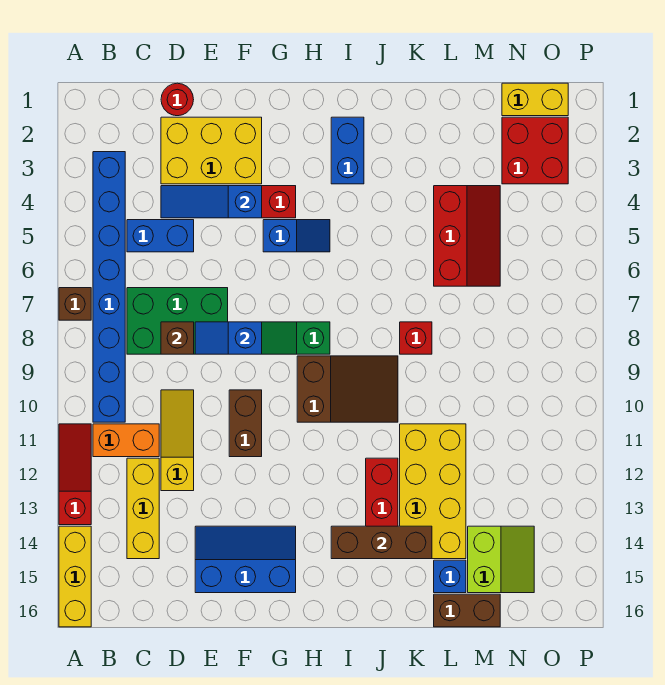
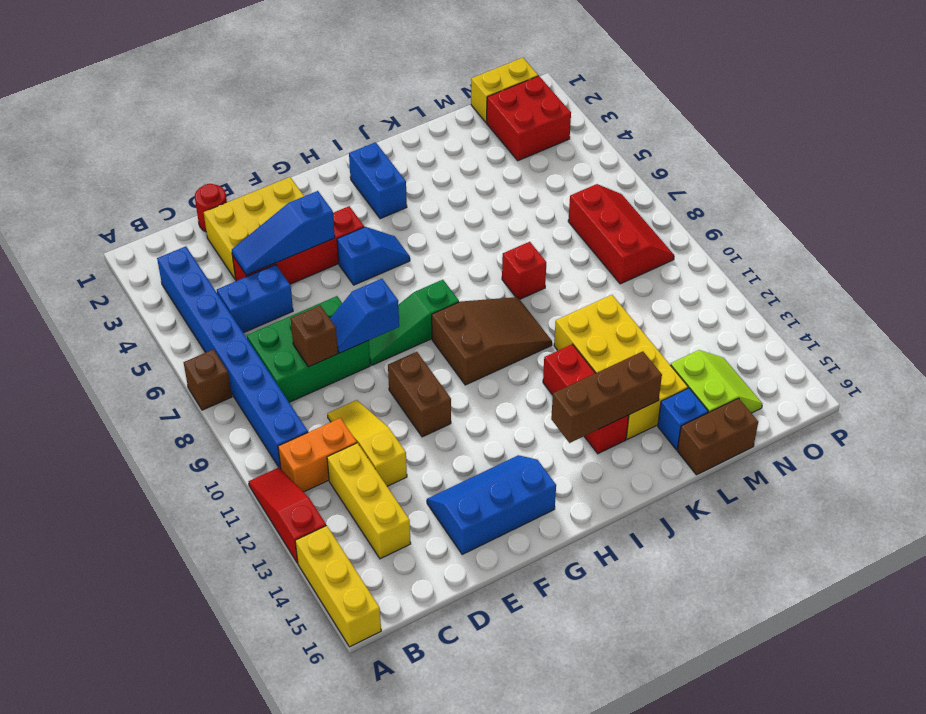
red slope L4:M6 level 1 top L -> red slope N7:O9 level 1 top N

